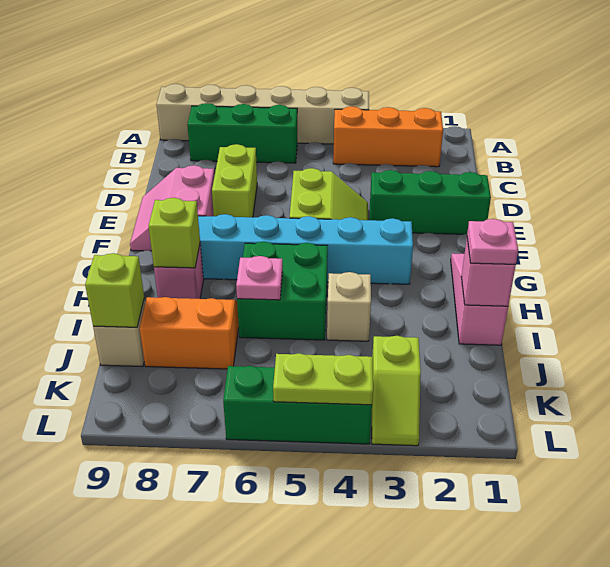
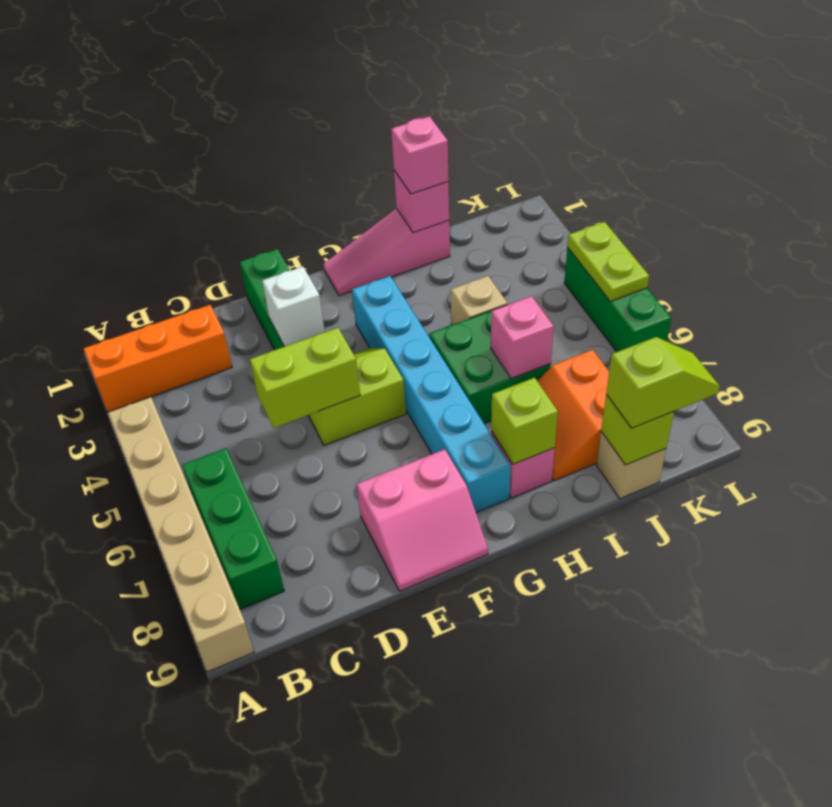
orange brick B2:B4 level 1 -> orange brick A2:C2 level 1
lime brick D7:E7 level 1 -> lime brick D5:E5 level 2
none -> white brick E3 level 2
pink plate I1 level 3 -> pink brick I1 level 3
pink plate I6 level 2 -> pink brick I6 level 2
lime slope K3:L3 level 1 top K -> lime slope J9:K9 level 3 top J

